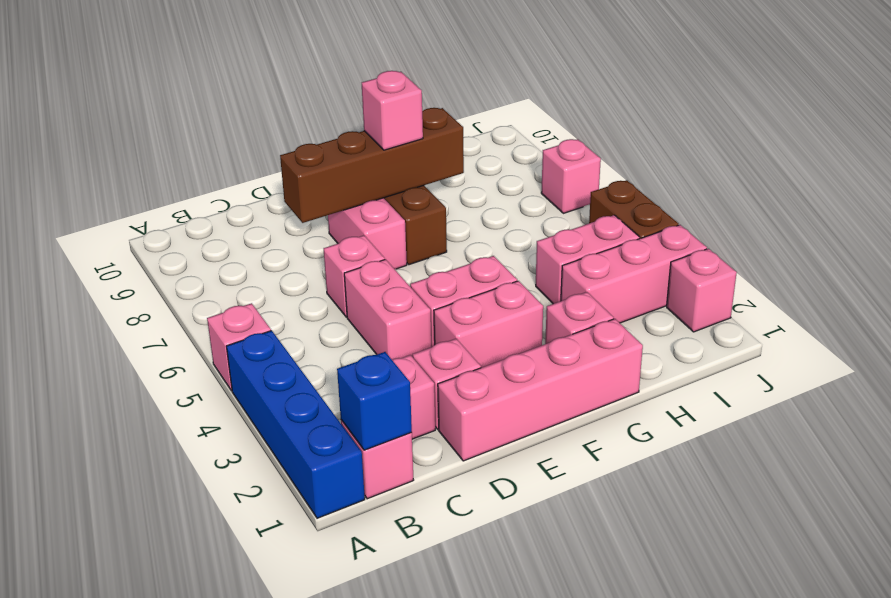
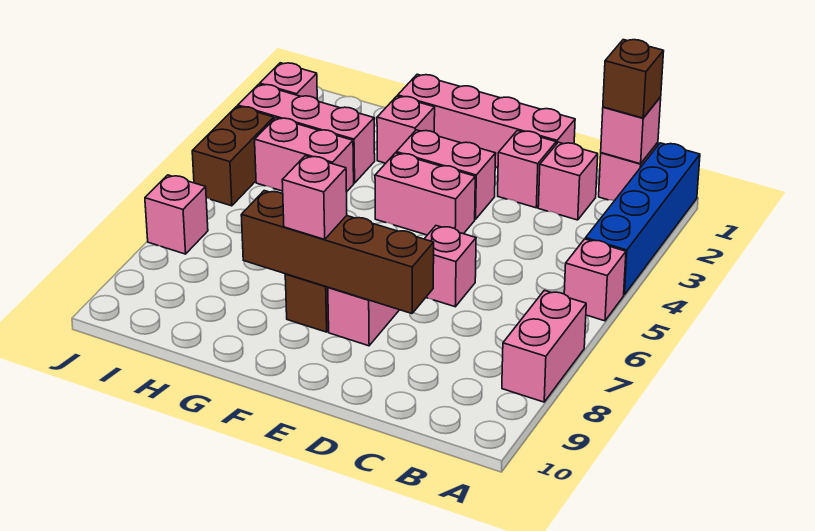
blue brick B1 level 2 -> pink brick B1 level 2
none -> brown brick B1 level 3
pink brick D4:D5 level 1 -> pink brick A7:A8 level 1

